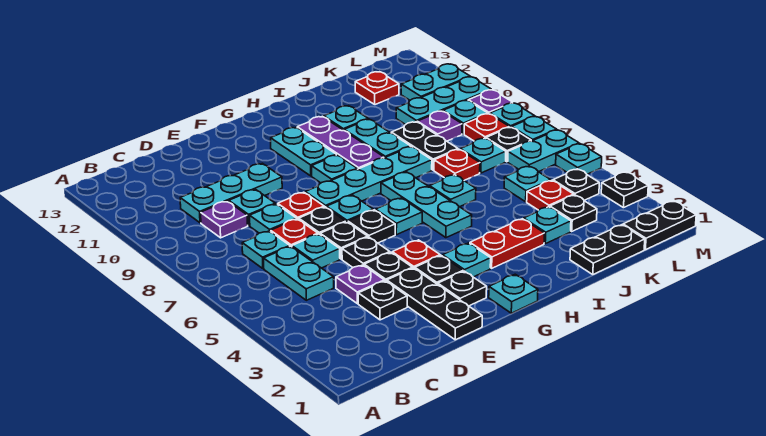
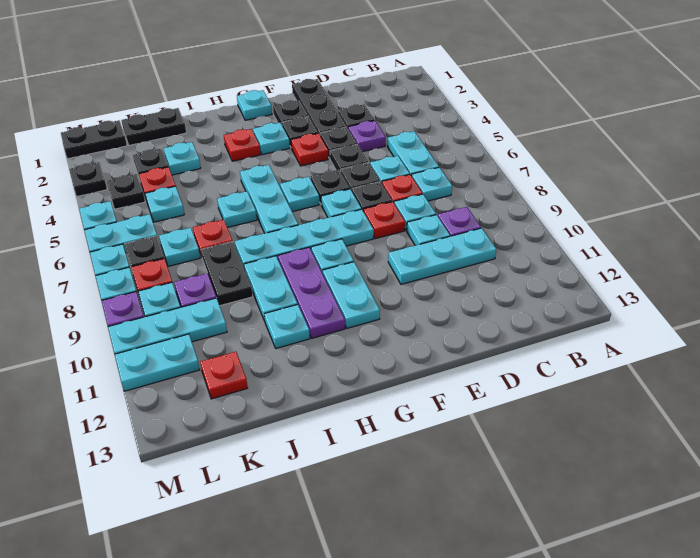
red plate H3:I3 level 1 -> red plate H3 level 1

